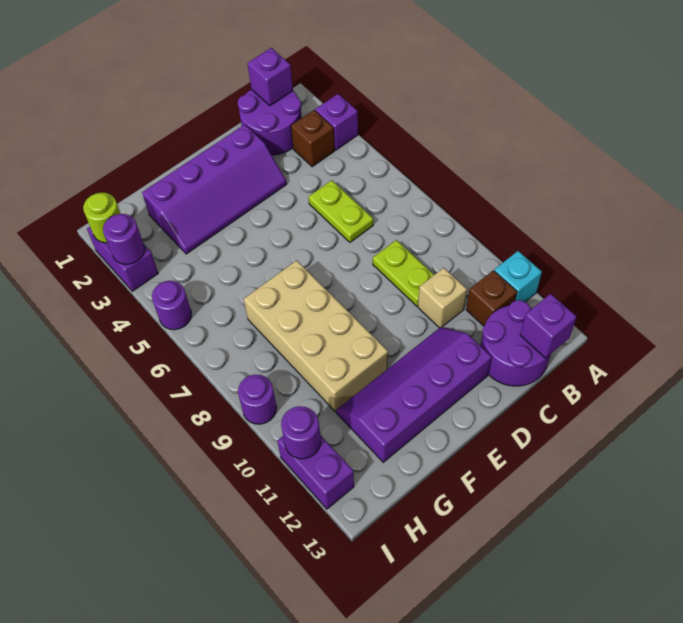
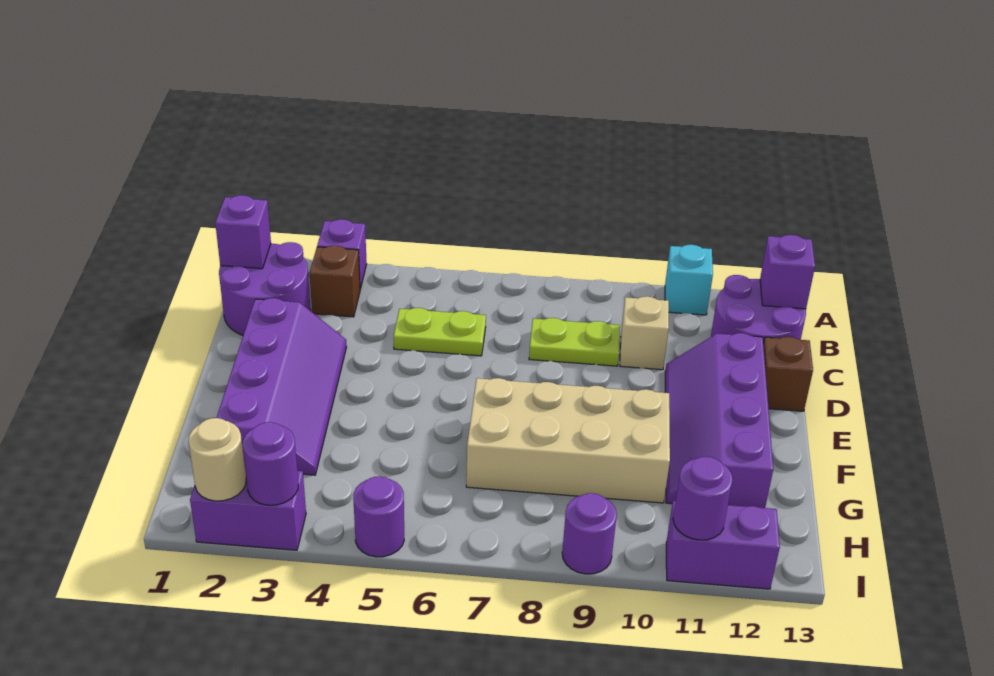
brown brick B11 level 1 -> brown brick D13 level 1
lime round brick I2 level 2 -> tan round brick I2 level 2

